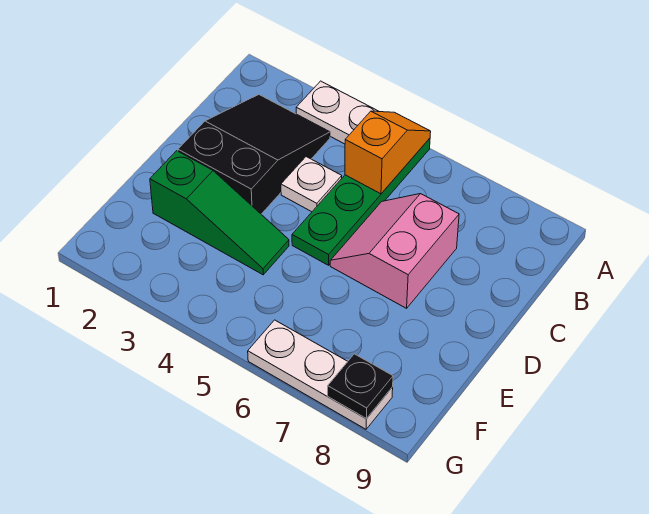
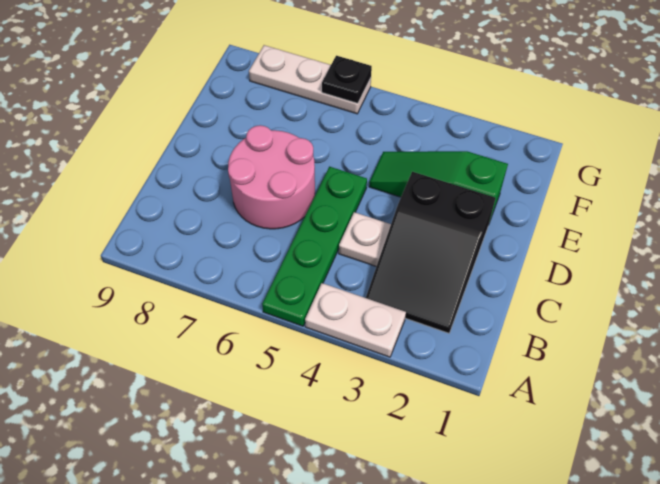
orange slope A5:B5 level 2 top B -> none
pink slope C6:D7 level 1 top 7 -> pink round brick C6:D7 level 1
black plate G8 level 2 -> black plate G6 level 2

